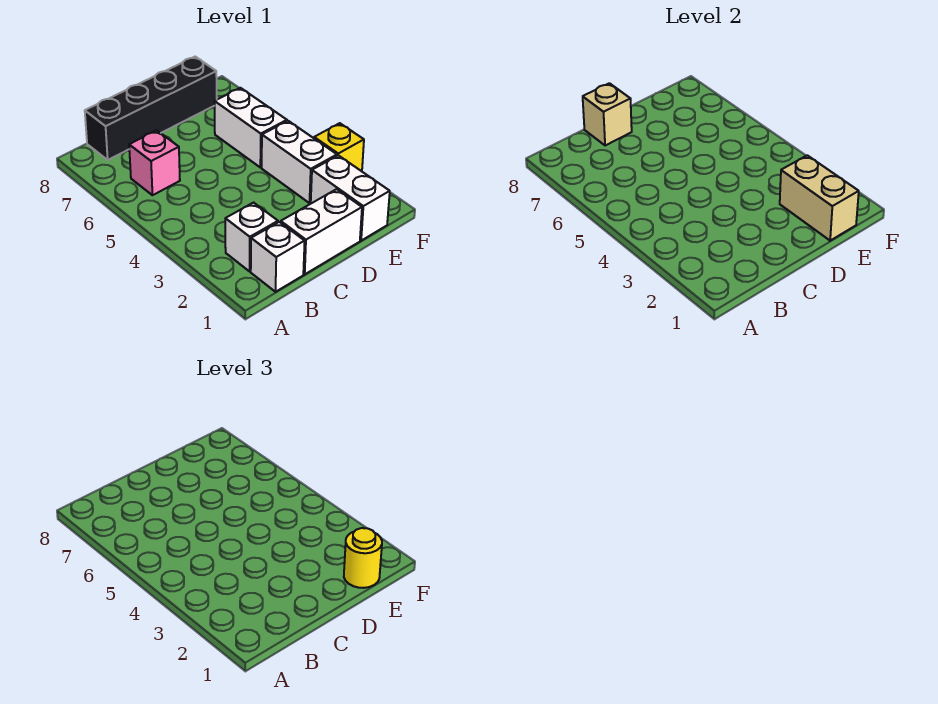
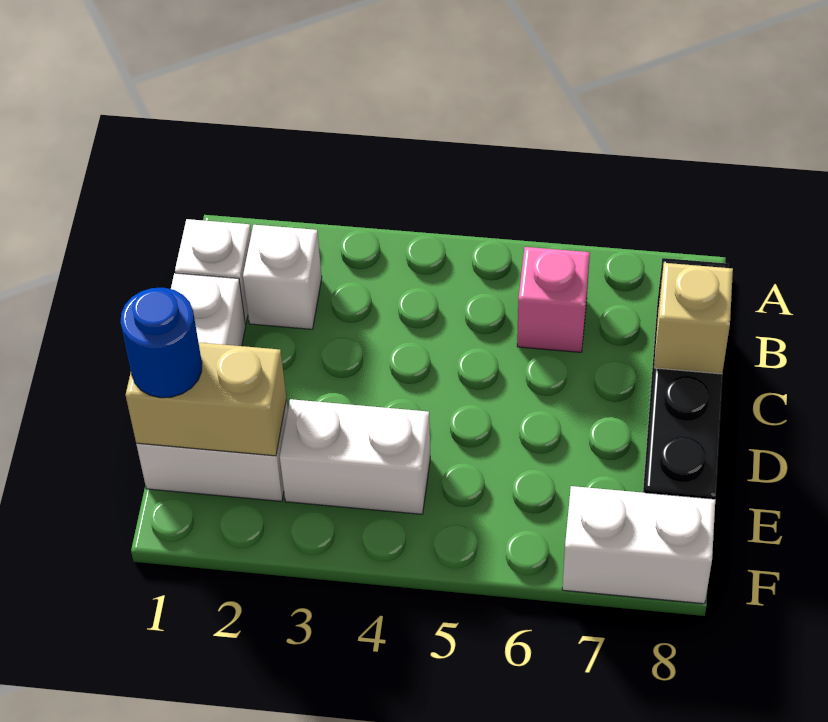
yellow round brick E1 level 3 -> blue round brick E1 level 3
white brick E5:E6 level 1 -> white brick F7:F8 level 1
yellow brick F3 level 1 -> none

